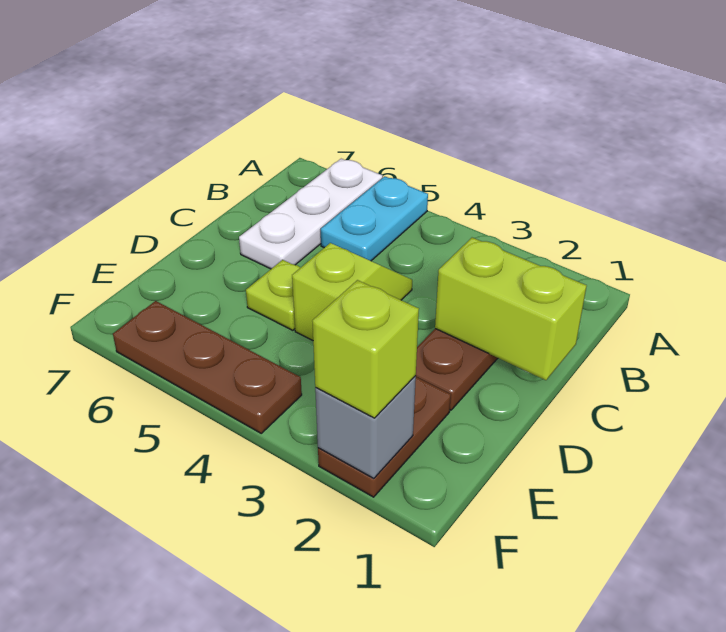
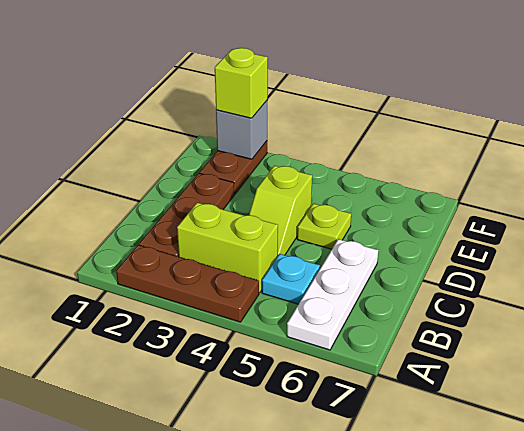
cyan plate A5:B5 level 1 -> cyan plate B5 level 1
lime brick C1:C2 level 2 -> lime brick B3:B4 level 1
brown plate F4:F6 level 1 -> brown plate A2:A4 level 1

